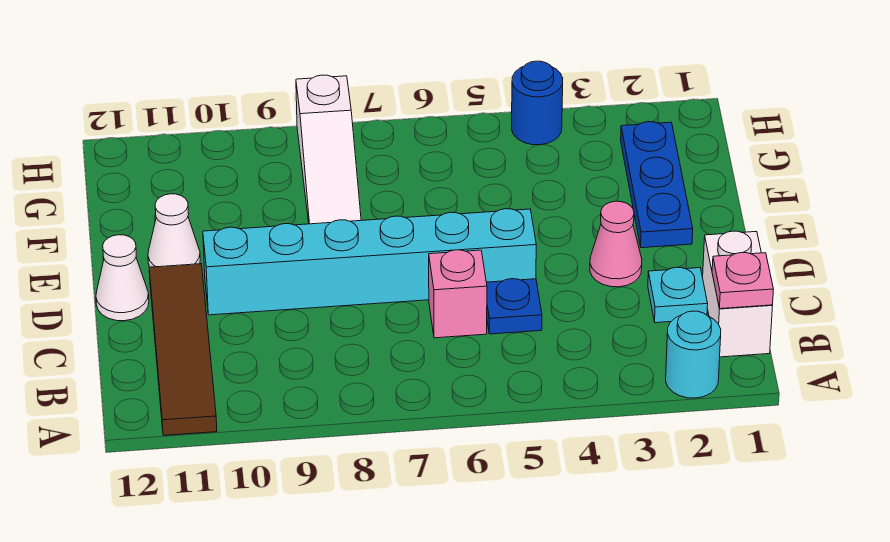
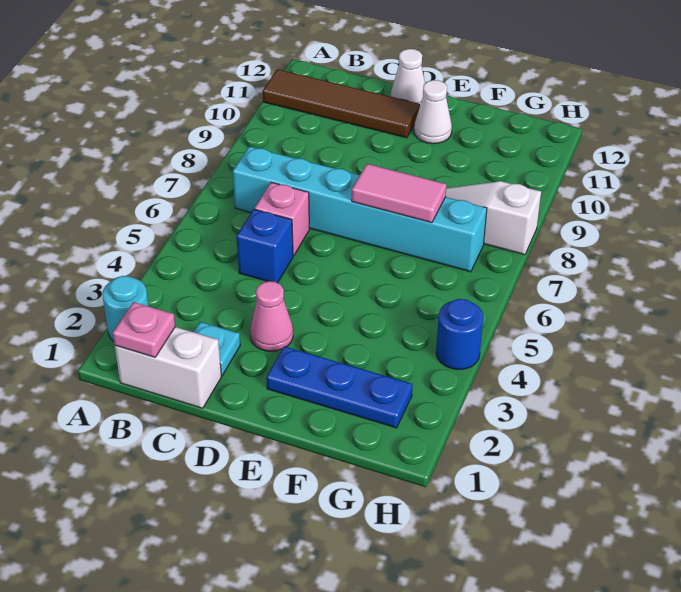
blue plate C5 level 1 -> blue brick C5 level 1
cyan brick D5:D10 level 1 -> cyan brick B7:G7 level 1
none -> pink tile E7:F7 level 2

